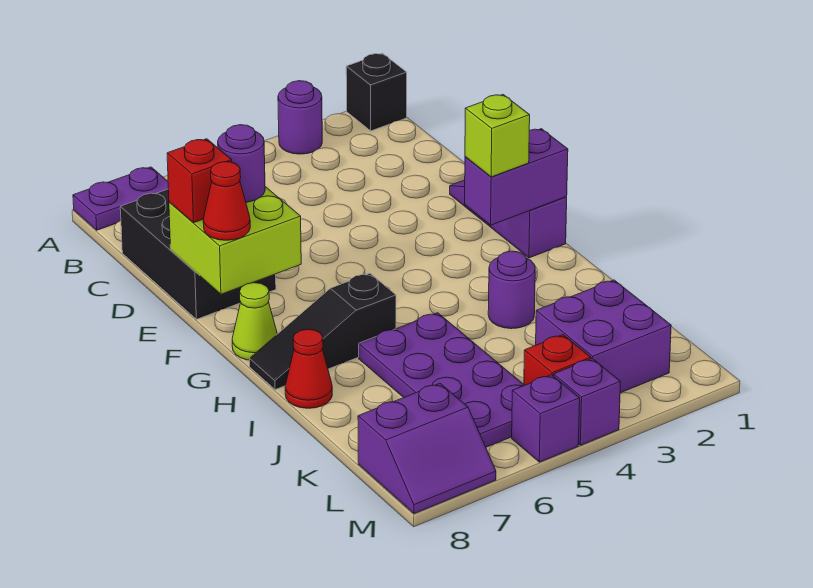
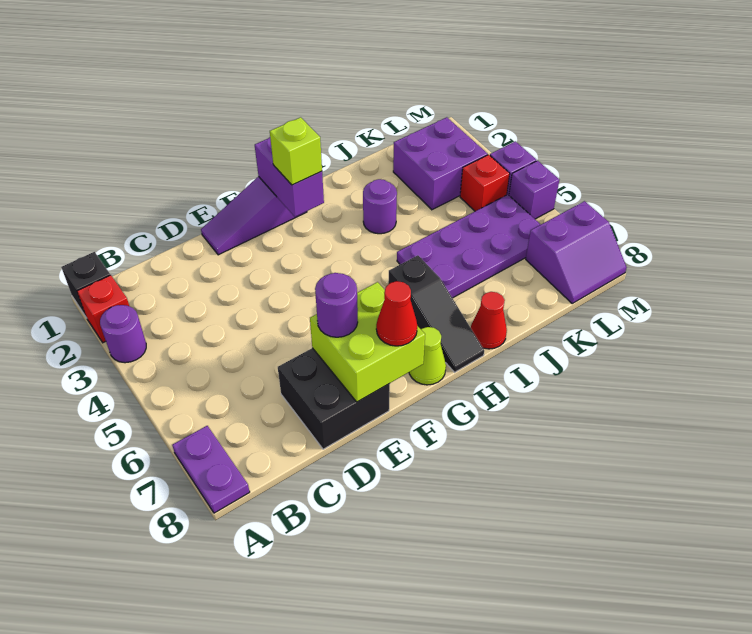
black brick C7:E8 level 1 -> black brick D7:E8 level 1
red brick E8 level 3 -> red brick A2 level 1
purple slope L7:M8 level 1 top L -> purple slope L7:M8 level 1 top 7

